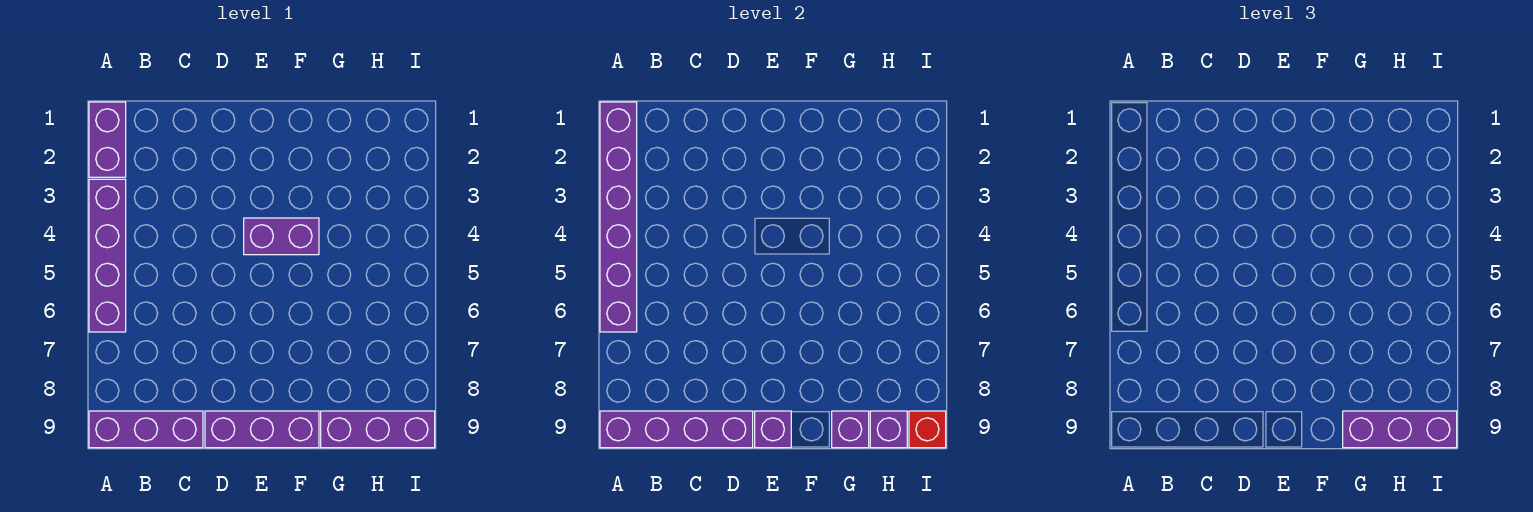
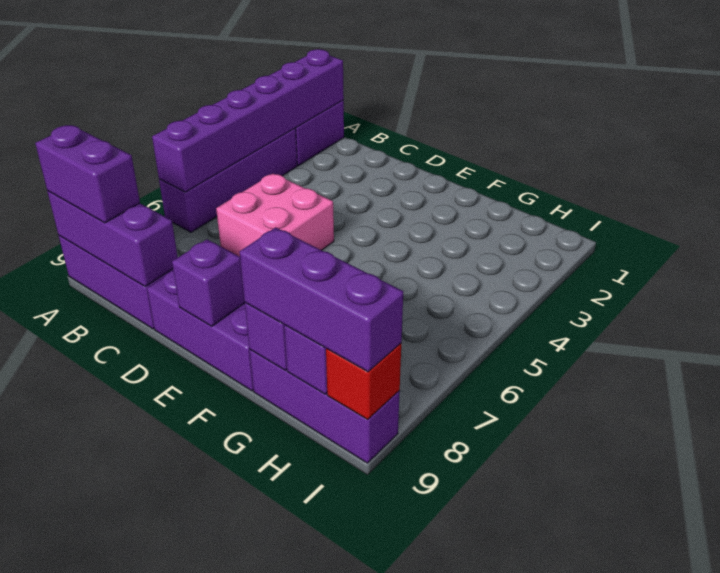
purple brick A9:D9 level 2 -> purple brick A9:C9 level 2
none -> pink brick C5:D6 level 1
purple brick E4:F4 level 1 -> purple brick A9:B9 level 3

